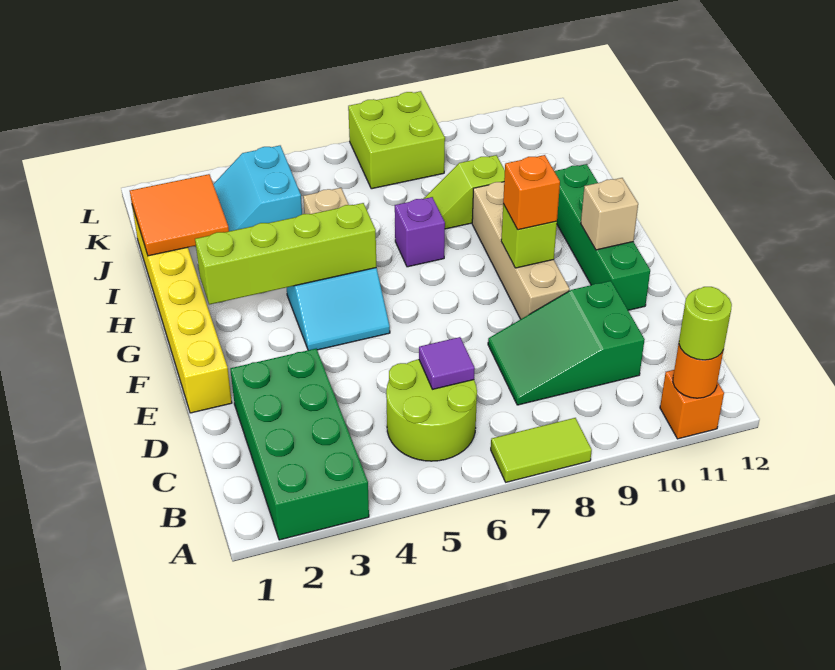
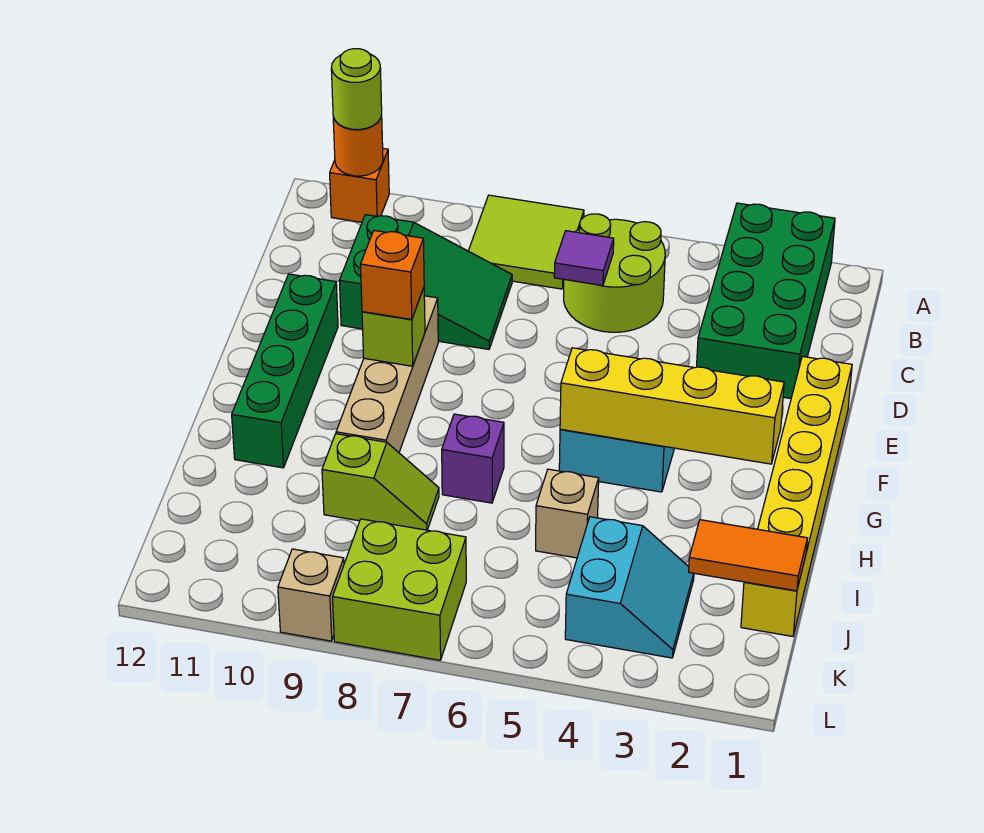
lime tile A7:A8 level 1 -> lime tile A7:B8 level 1
tan brick F11 level 2 -> tan brick L9 level 1
lime brick G2:G5 level 2 -> yellow brick G2:G5 level 2
orange tile I1:J2 level 2 -> orange tile J1:J2 level 2

